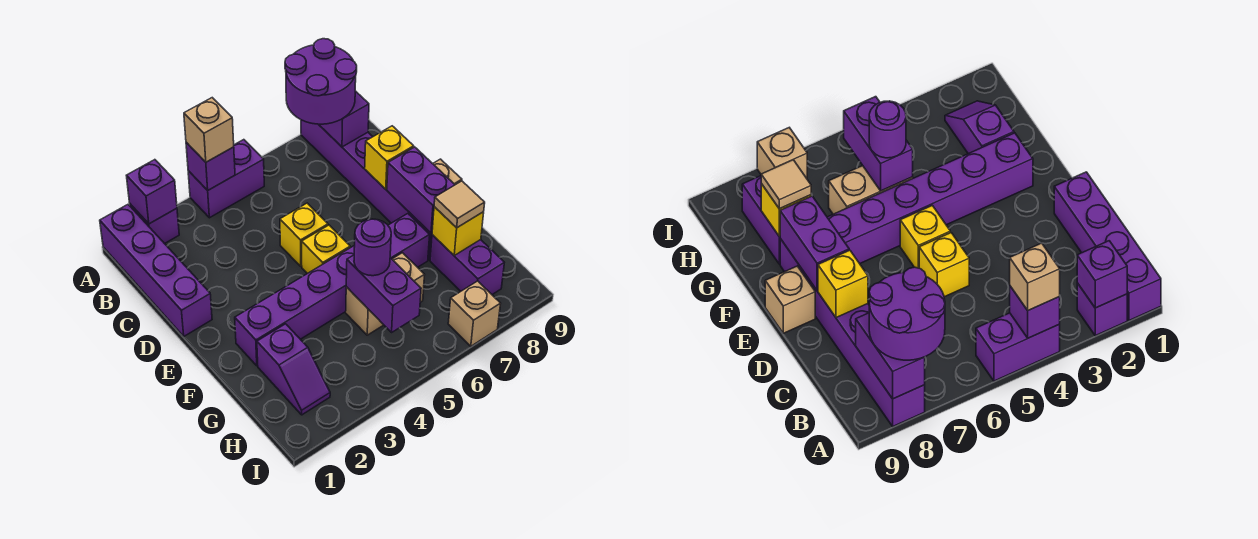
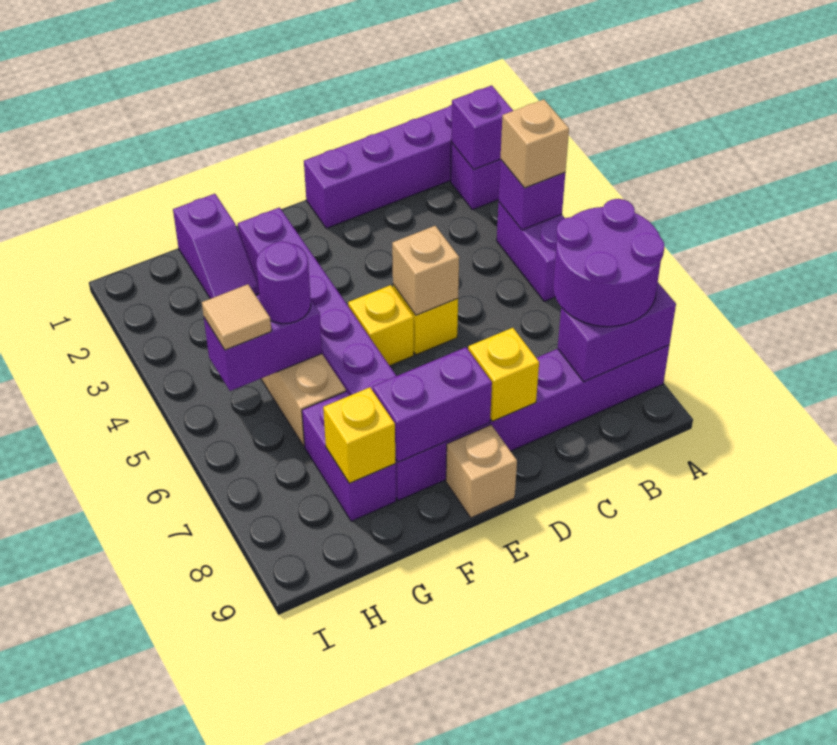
purple slope G2:H2 level 1 top G -> purple slope G1:G2 level 1 top 1
purple brick G8:H8 level 1 -> purple brick G7:G8 level 1
tan tile G8 level 3 -> tan tile H5 level 3
tan brick I7 level 1 -> tan brick D5 level 2

